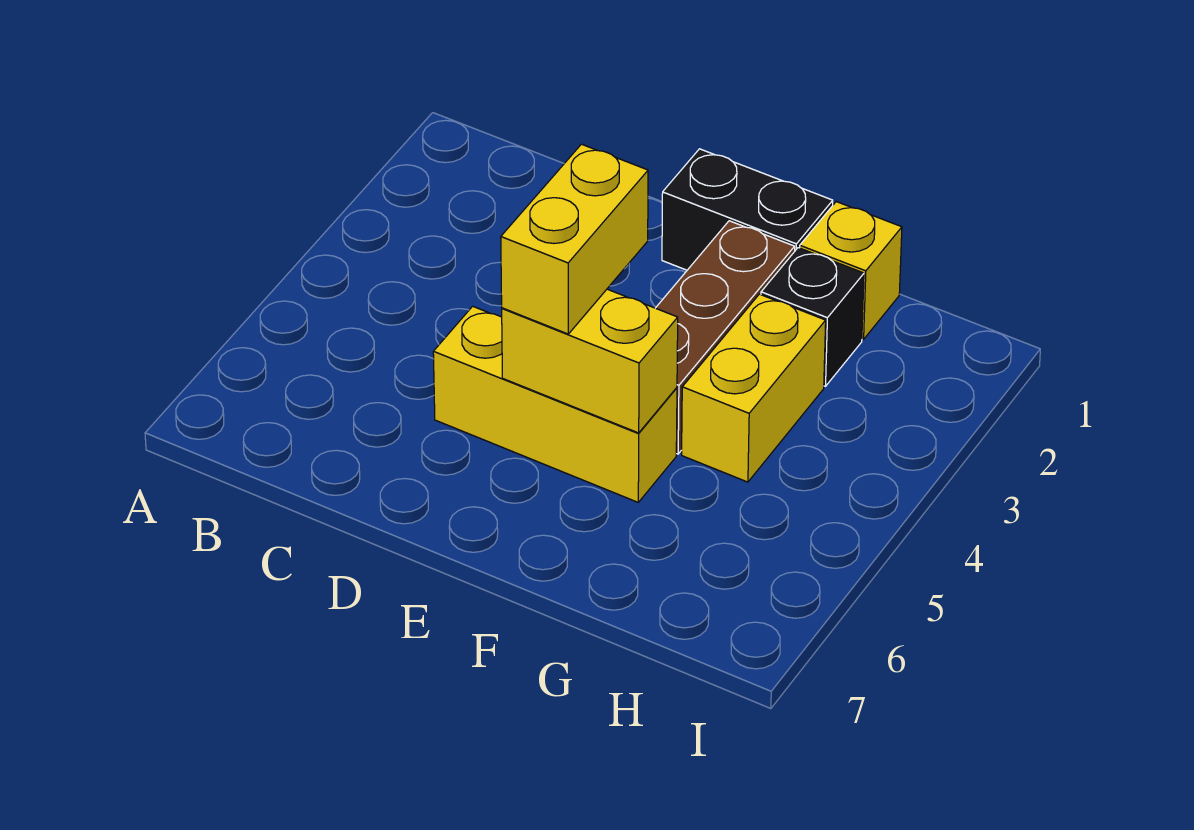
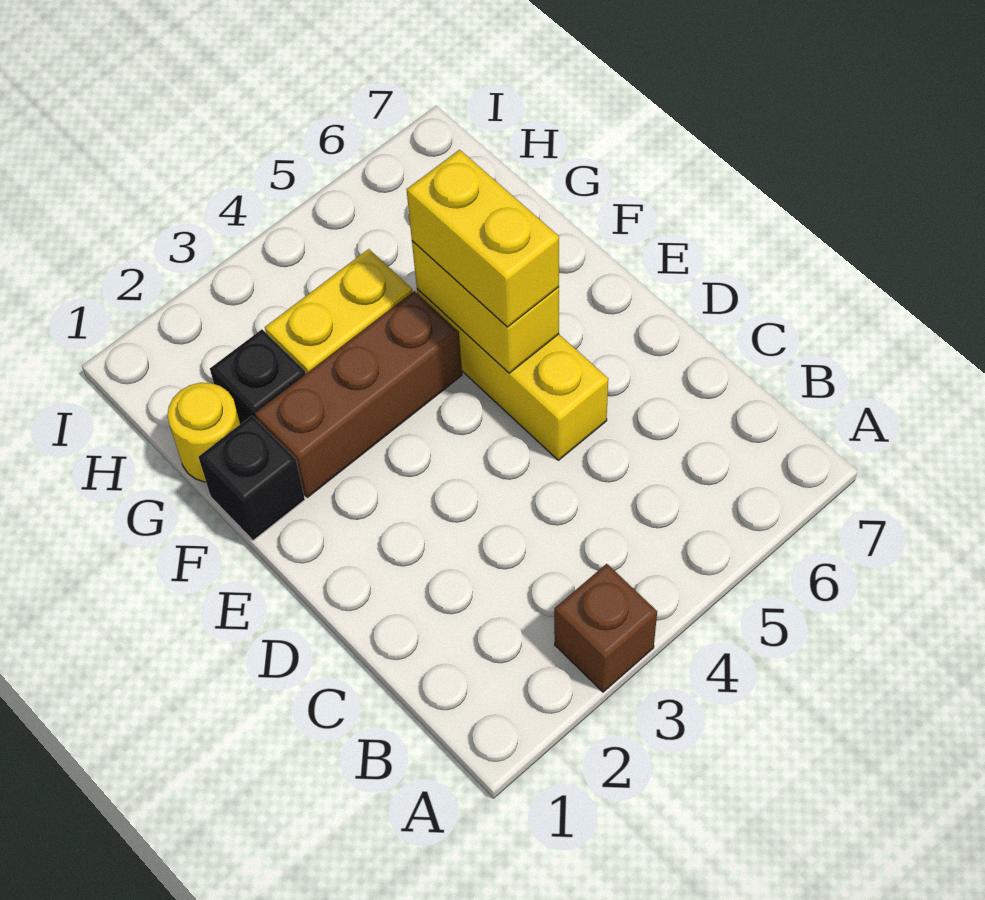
none -> brown brick A3 level 1
black brick E1:F1 level 1 -> black brick F1 level 1
yellow brick E4:E5 level 3 -> yellow brick E5:F5 level 3
yellow brick G1 level 1 -> yellow round brick G1 level 1

